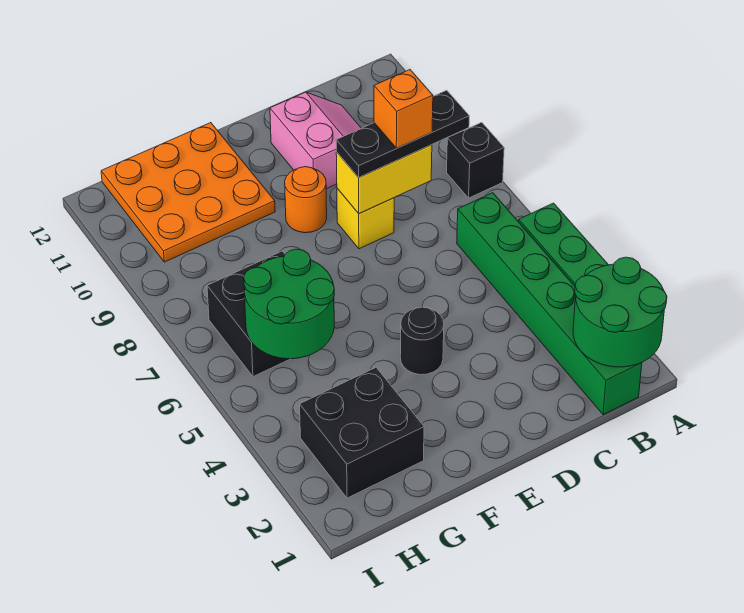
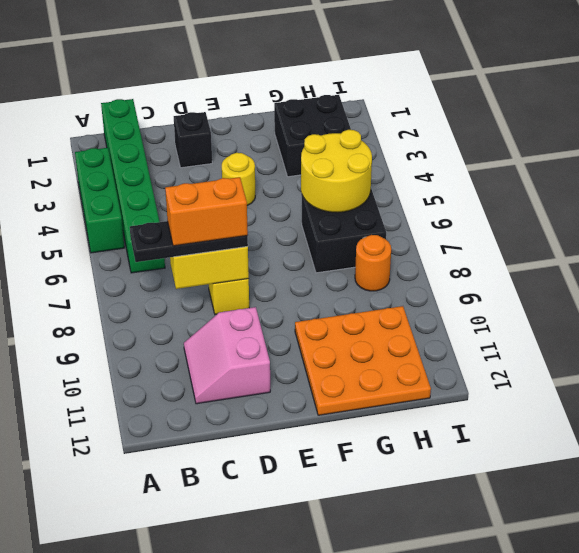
green round brick A1:B2 level 2 -> none
black brick A8 level 1 -> black brick D2 level 1
orange brick C8 level 4 -> orange brick C8:D8 level 4
black round brick E4 level 1 -> yellow round brick E4 level 1
orange round brick E9 level 1 -> orange round brick H8 level 1
green round brick G5:H6 level 2 -> yellow round brick G5:H6 level 2

